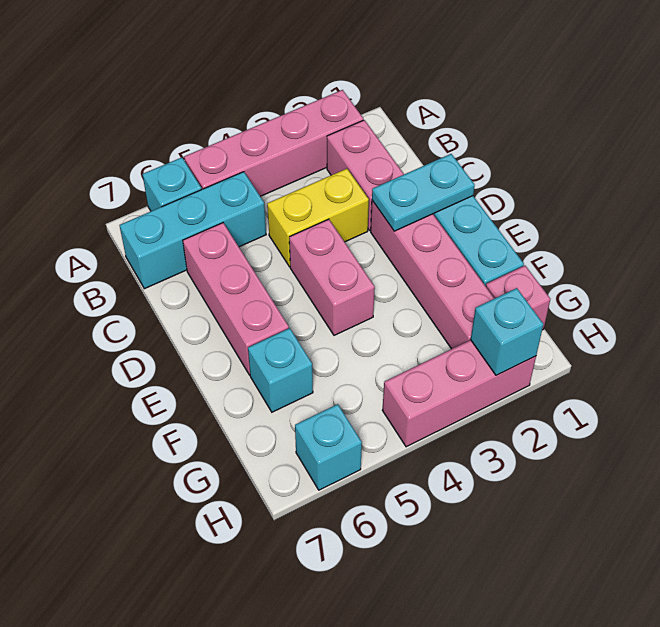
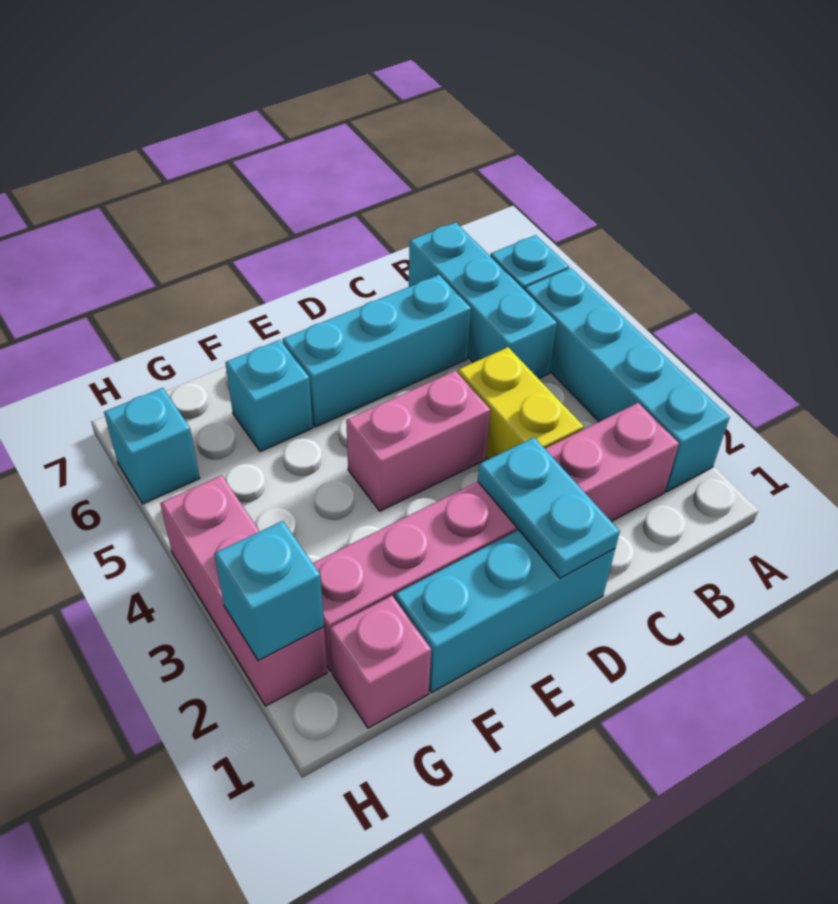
pink brick A2:A5 level 1 -> cyan brick A2:A5 level 1
pink brick C6:E6 level 1 -> cyan brick C6:E6 level 1

